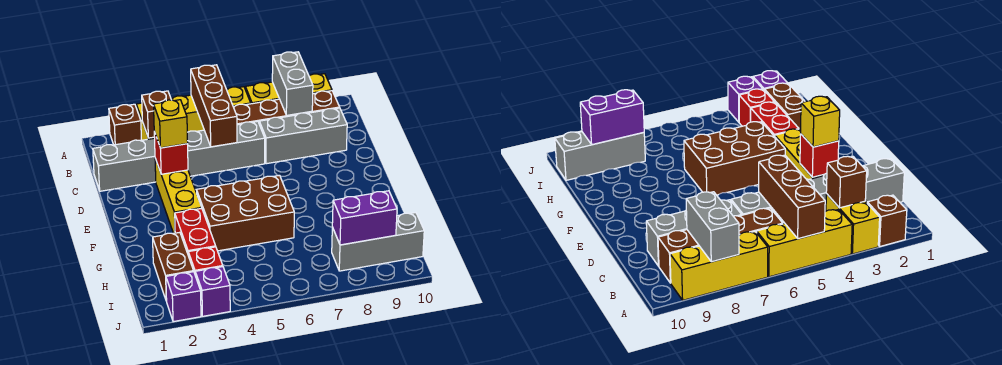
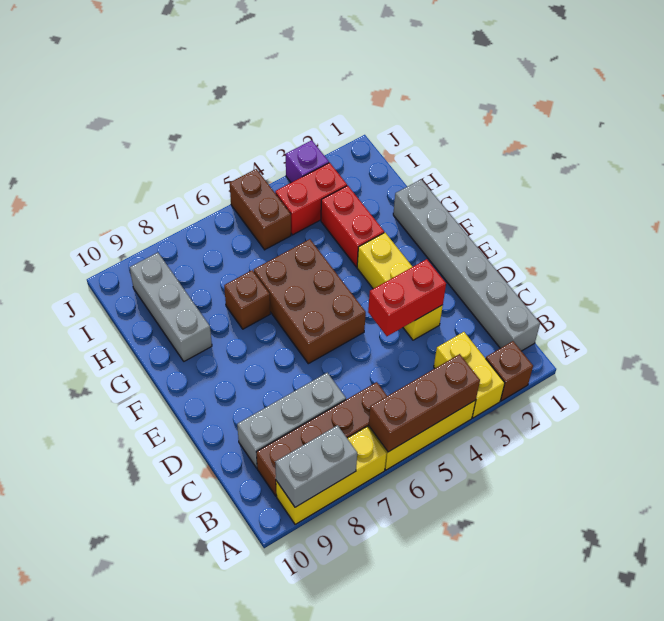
brown brick A5:C5 level 2 -> brown brick A4:A6 level 2
grey brick A8:B8 level 2 -> grey brick A8:A9 level 2
brown brick B3 level 2 -> brown brick G7 level 1
grey brick C1:C6 level 1 -> grey brick B1:G1 level 1
red brick D3 level 2 -> red brick D3:D4 level 2
yellow brick D3 level 3 -> none
brown brick F4:G6 level 1 -> brown brick E5:G6 level 1
brown brick H2:I2 level 1 -> brown brick I5:J5 level 1
red brick I3 level 1 -> red brick I3:I4 level 1
grey brick I8:I10 level 1 -> grey brick G9:I9 level 1
purple brick I8:I9 level 2 -> none
purple brick J2 level 1 -> none

